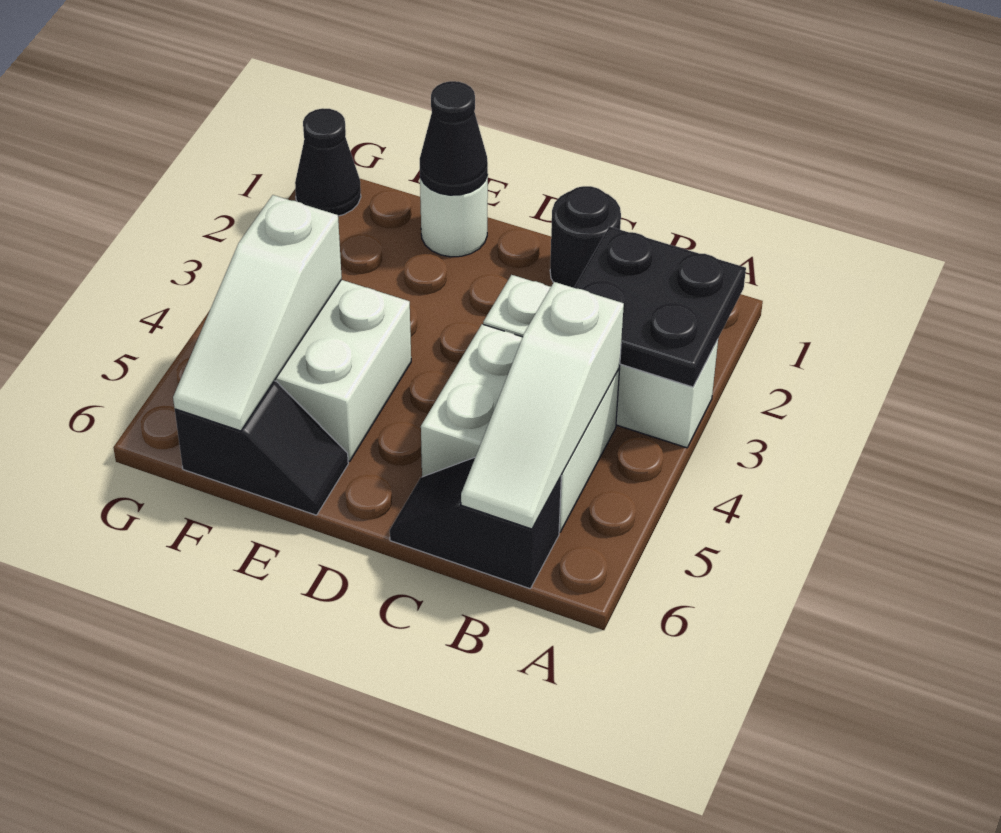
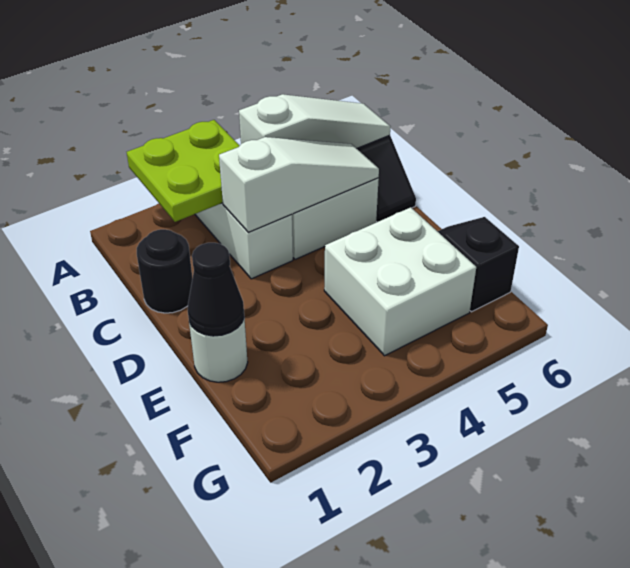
black plate A2:B3 level 2 -> lime plate A2:B3 level 2
white slope F4:F6 level 2 top 4 -> white slope C3:C5 level 2 top 3
black cone G1 level 1 -> none

